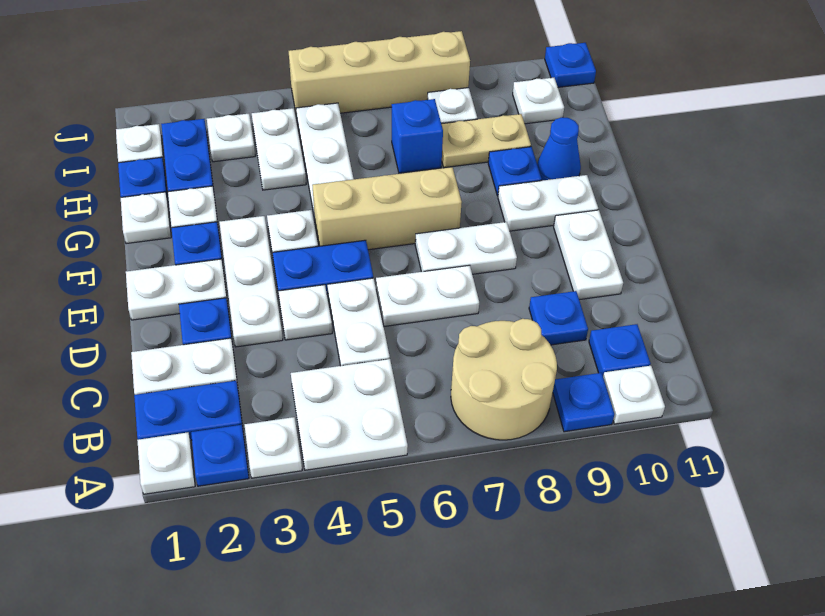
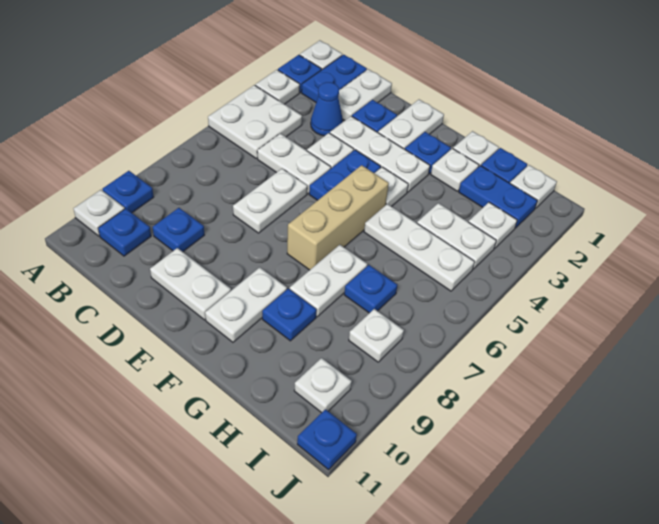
tan round brick A7:B8 level 1 -> none
white plate E7:E8 level 1 -> white plate G7:G8 level 1
blue cone G10 level 1 -> blue cone C3 level 1
blue brick H7 level 1 -> blue plate H7 level 1
tan plate H8:H9 level 1 -> none
tan brick J5:J8 level 1 -> none

